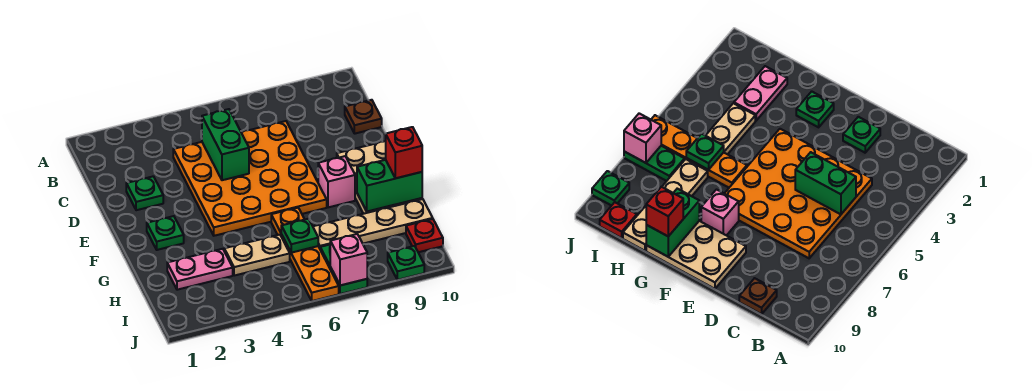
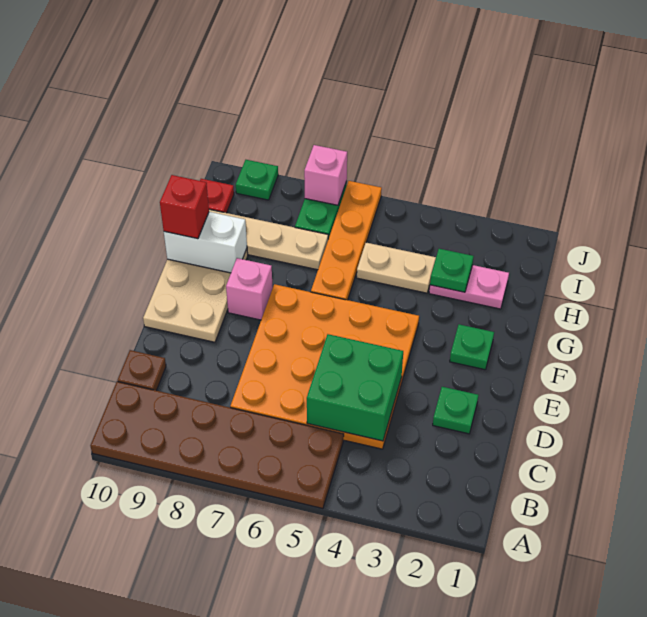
none -> brown plate A5:B10 level 1
green brick C5:D5 level 2 -> green brick C4:D5 level 2
green brick G9:G10 level 2 -> white brick G9:G10 level 2
green plate H6 level 2 -> green plate H3 level 2

